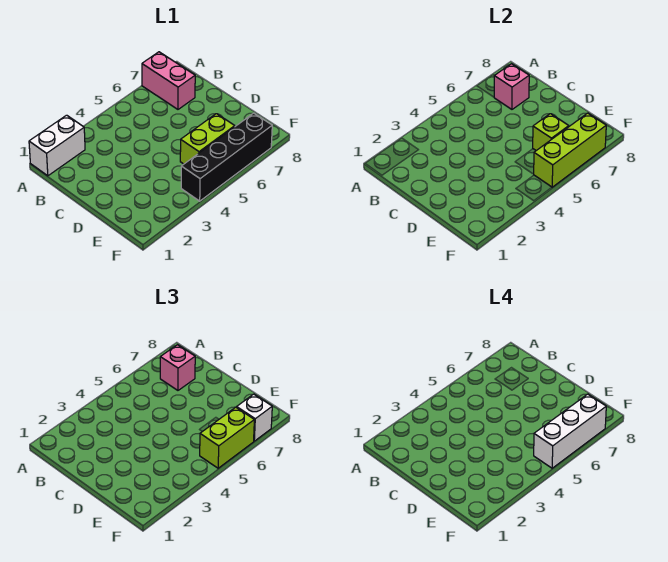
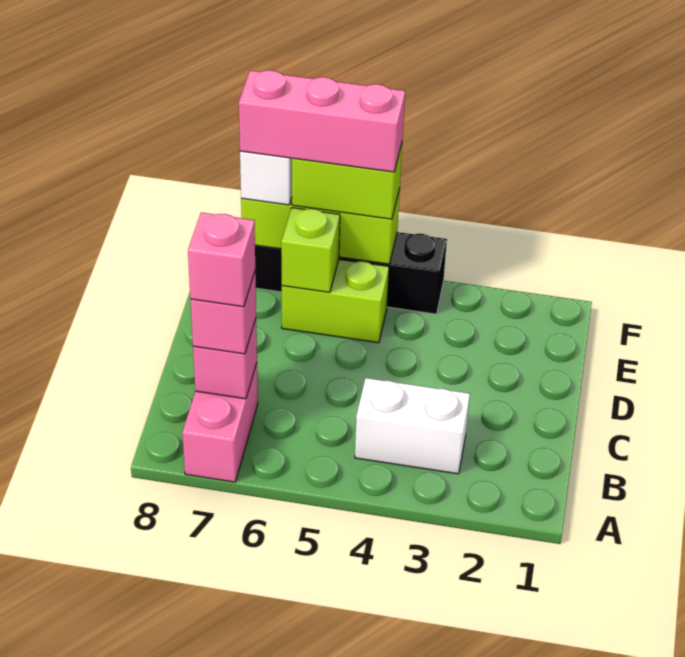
white brick A1:A2 level 1 -> white brick B3:B4 level 1
none -> pink brick B7 level 4
white brick F5:F7 level 4 -> pink brick F5:F7 level 4

